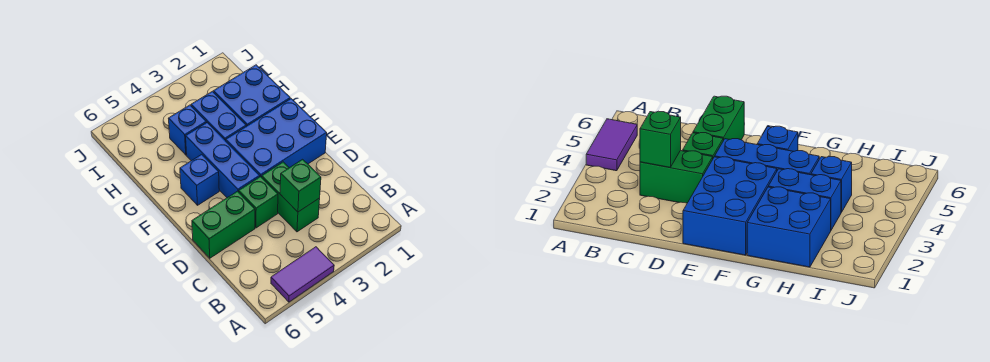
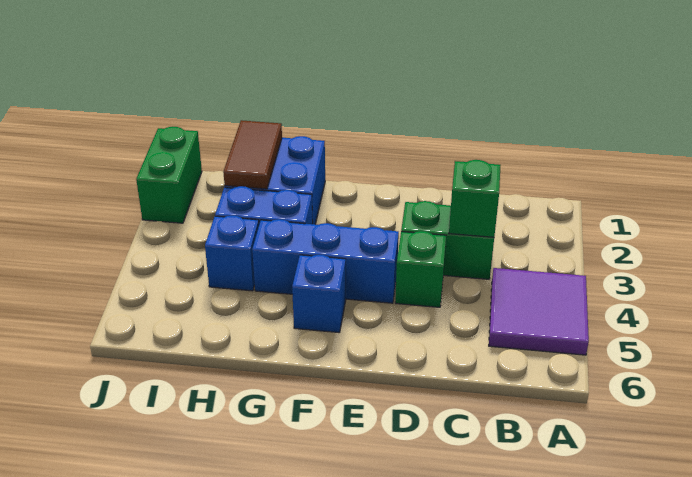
purple tile A4:A5 level 1 -> purple tile A4:B5 level 1
green brick D5:D6 level 1 -> green brick J1:J2 level 1
blue brick E1:F3 level 1 -> none
none -> brown tile H1:H2 level 2

